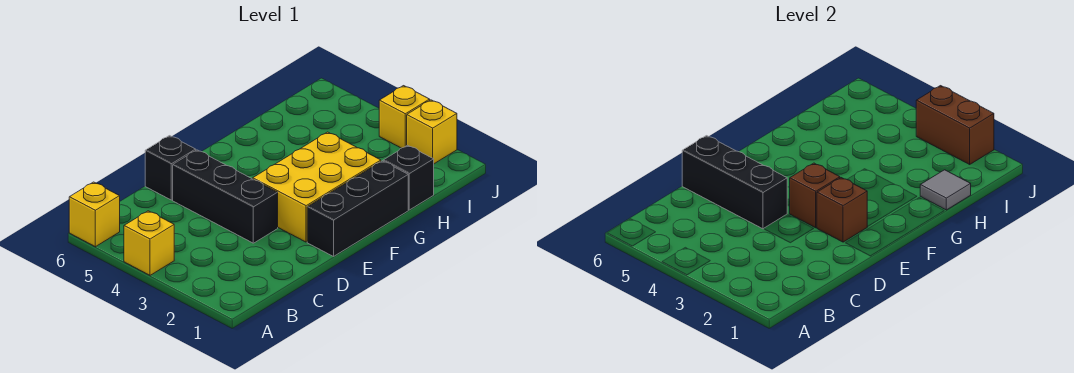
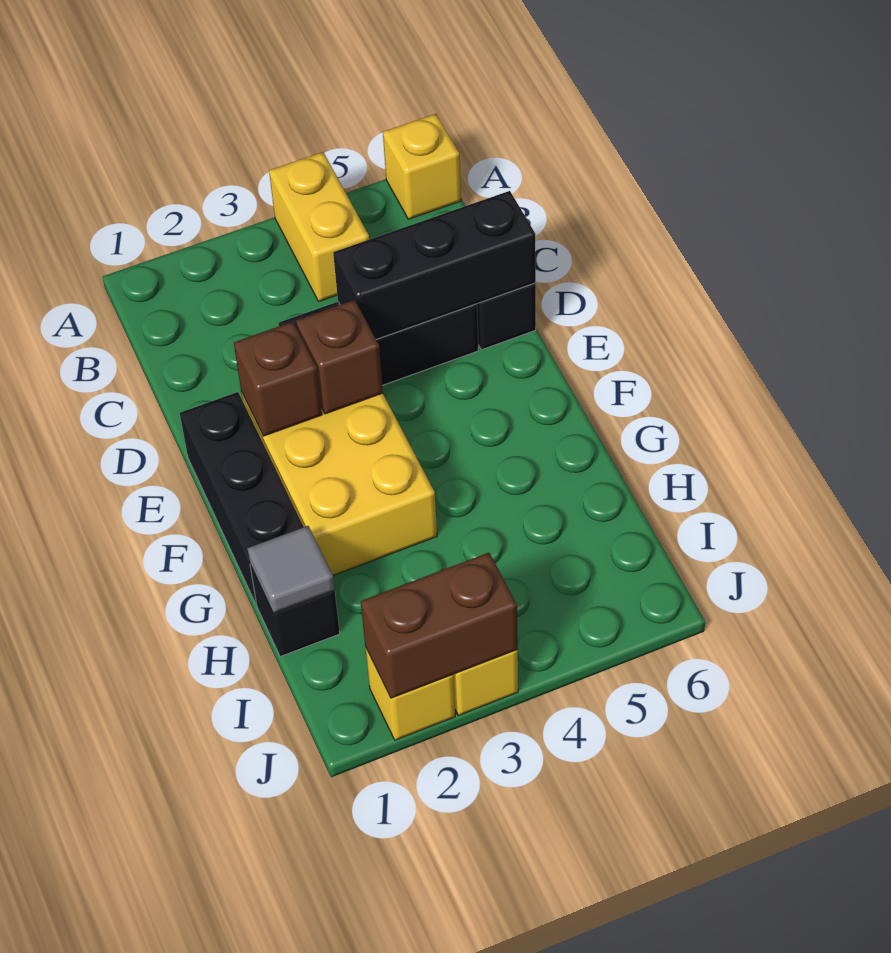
yellow brick A4 level 1 -> yellow brick A4:B4 level 1

